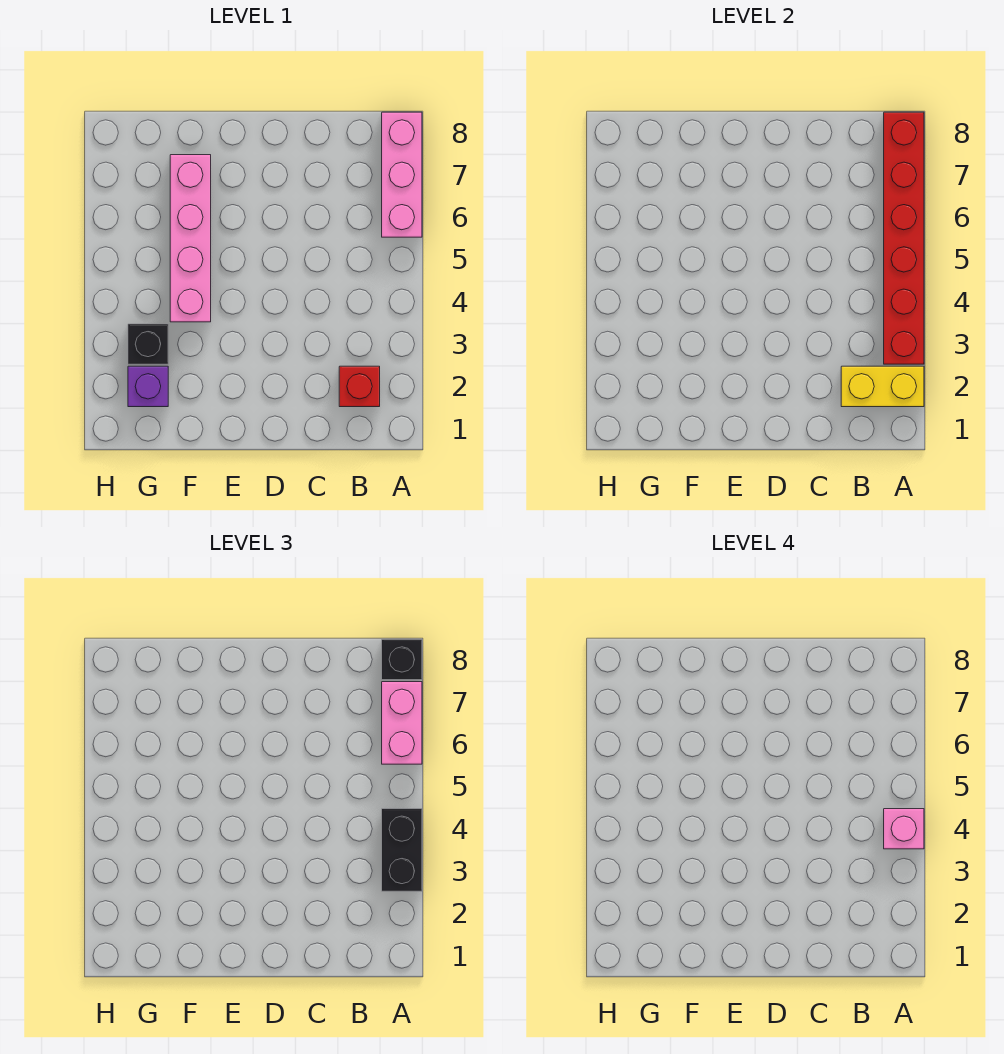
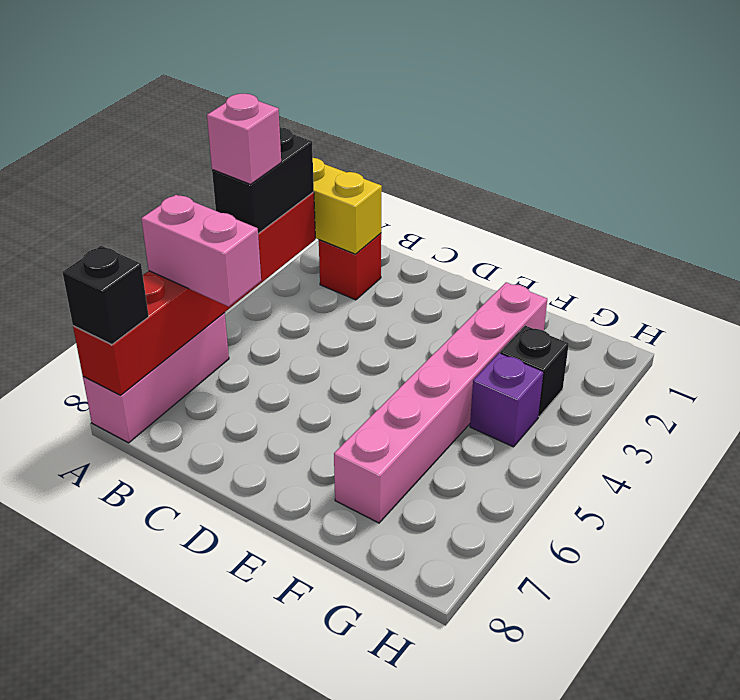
pink brick A6:A7 level 3 -> pink brick A6:B6 level 3
pink brick F4:F7 level 1 -> pink brick F2:F7 level 1
purple brick G2 level 1 -> purple brick G4 level 1

